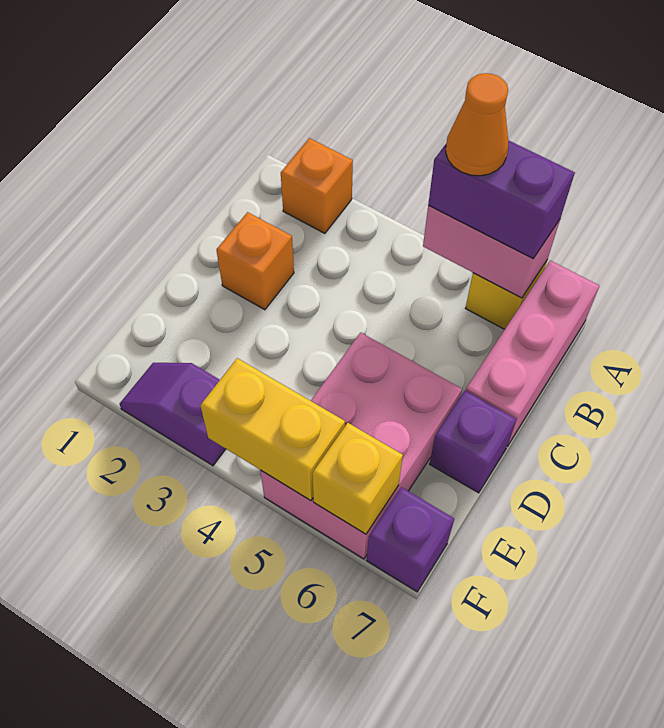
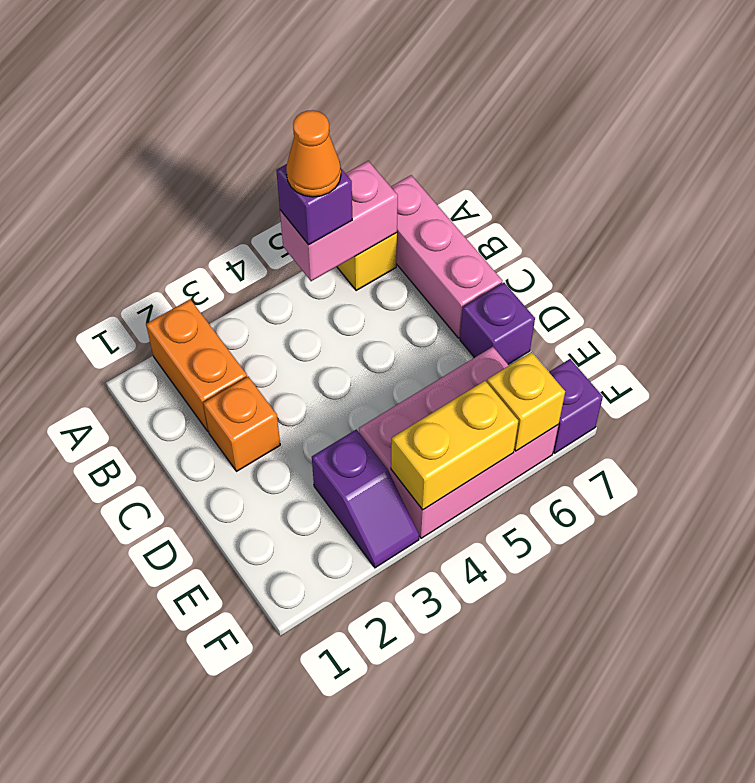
orange brick A2 level 1 -> orange brick A2:B2 level 1
purple brick A5:A6 level 3 -> purple brick A5 level 3
pink brick D5:F6 level 1 -> pink brick E4:F6 level 1
purple slope F2:F3 level 1 top 3 -> purple slope E3:F3 level 1 top E

